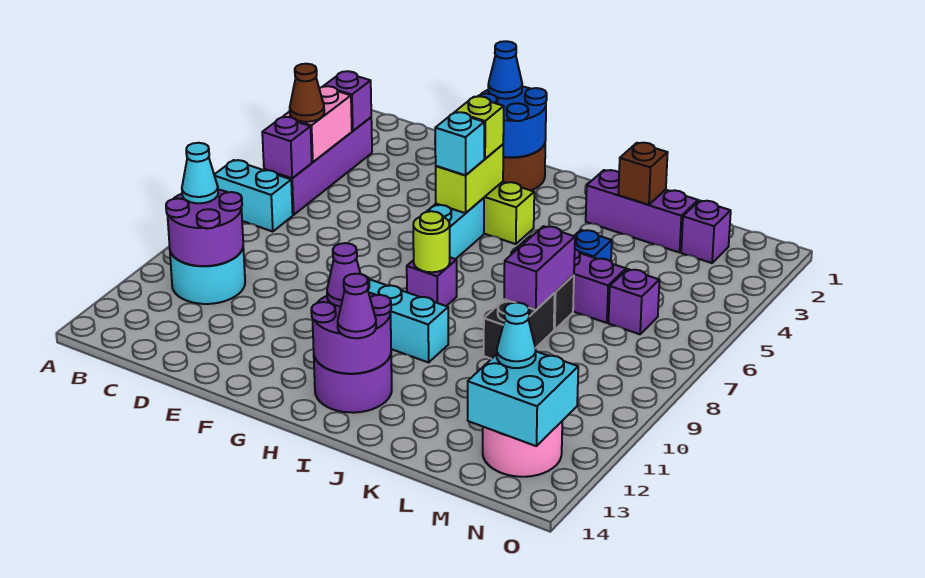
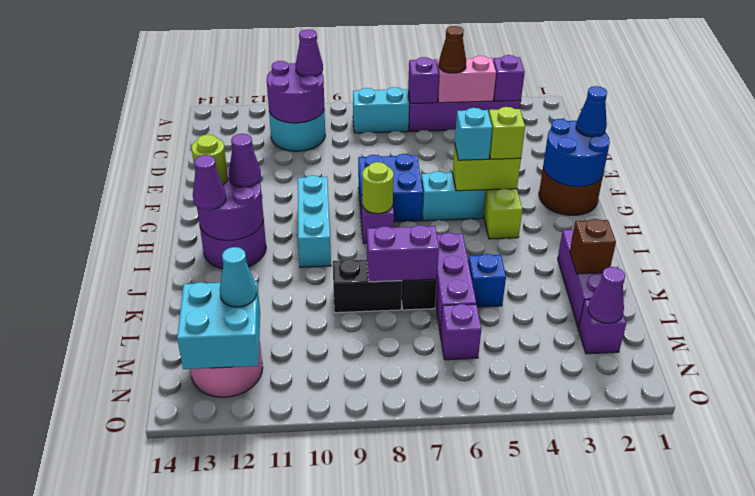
cyan brick A7:B7 level 1 -> cyan brick B7:B8 level 1
cyan cone B10 level 3 -> purple cone B10 level 3
none -> blue brick F7:G8 level 1
none -> lime round brick H13 level 3
none -> purple cone M2 level 2

